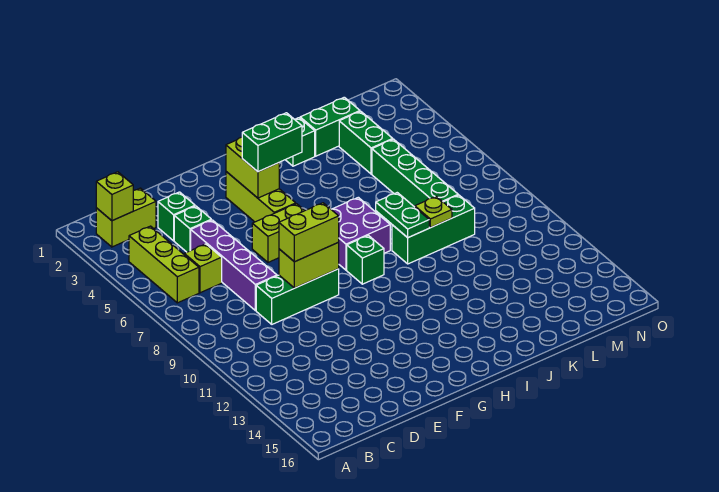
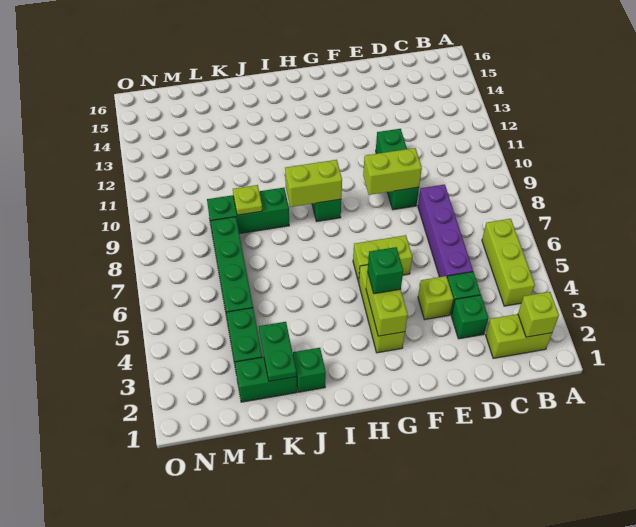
lime brick C6 level 1 -> lime brick E4 level 1
green brick D9:F9 level 1 -> green brick E9:E11 level 1
lime brick E9:F9 level 3 -> lime brick H9:I9 level 2
green brick G4:H4 level 3 -> green brick G4 level 3
purple brick H7:I8 level 1 -> none
green plate J8:J9 level 2 -> green plate K2:K3 level 2

